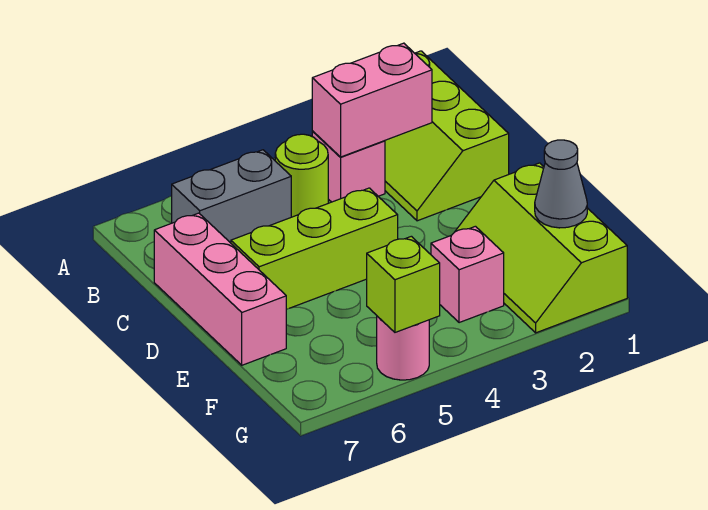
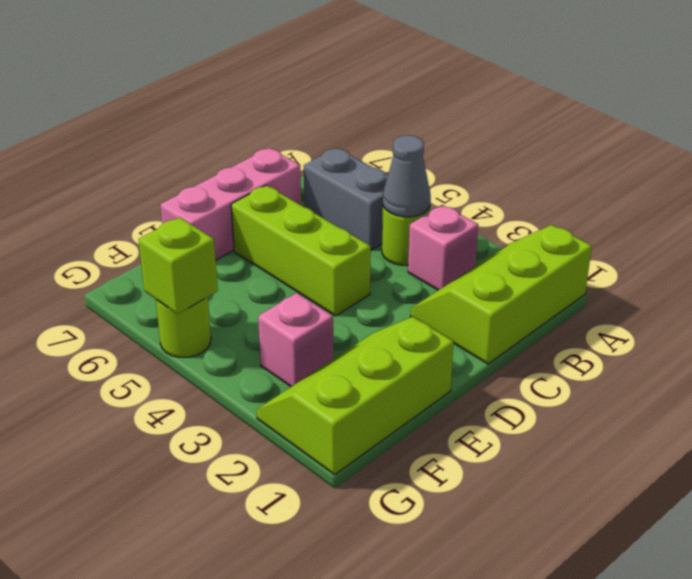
pink brick B2:B3 level 2 -> none
grey cone F1 level 2 -> grey cone B4 level 2
pink round brick G5 level 1 -> lime round brick G5 level 1

